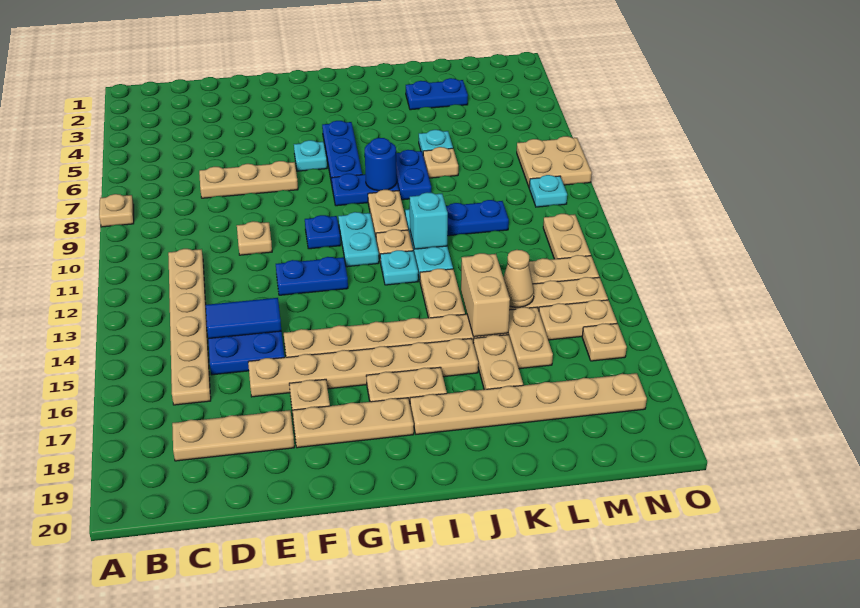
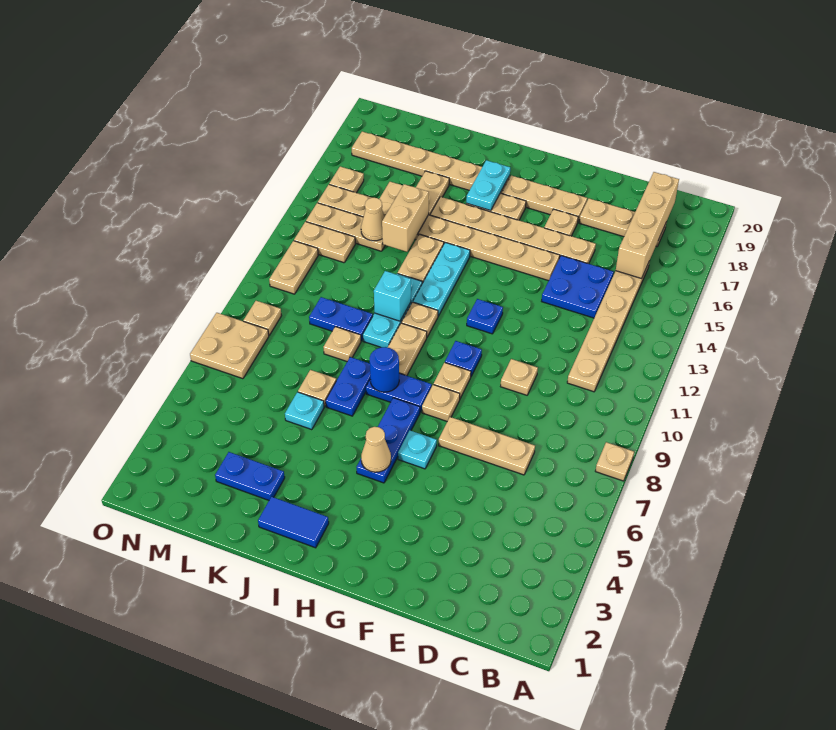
none -> tan brick C16:C19 level 2
blue tile D14:E14 level 2 -> blue tile I2:J2 level 1
blue plate F12:G12 level 1 -> blue plate G12 level 1
none -> tan plate G8 level 1
none -> tan plate G9 level 1
none -> tan cone H5 level 2
cyan plate H10:H11 level 1 -> cyan plate I17:I18 level 2
cyan plate I12 level 1 -> cyan plate I12:I14 level 1
none -> tan plate K9 level 1
cyan plate N9 level 1 -> tan plate N9 level 1

